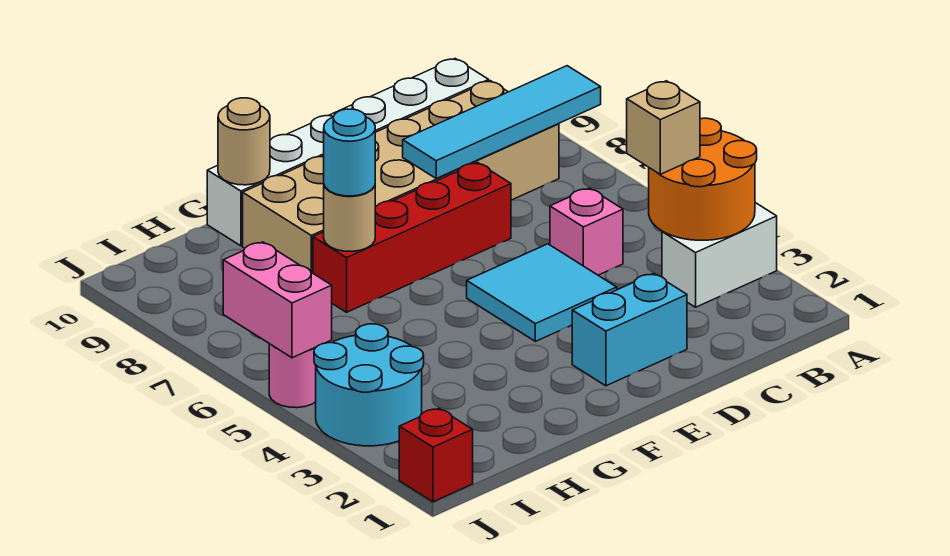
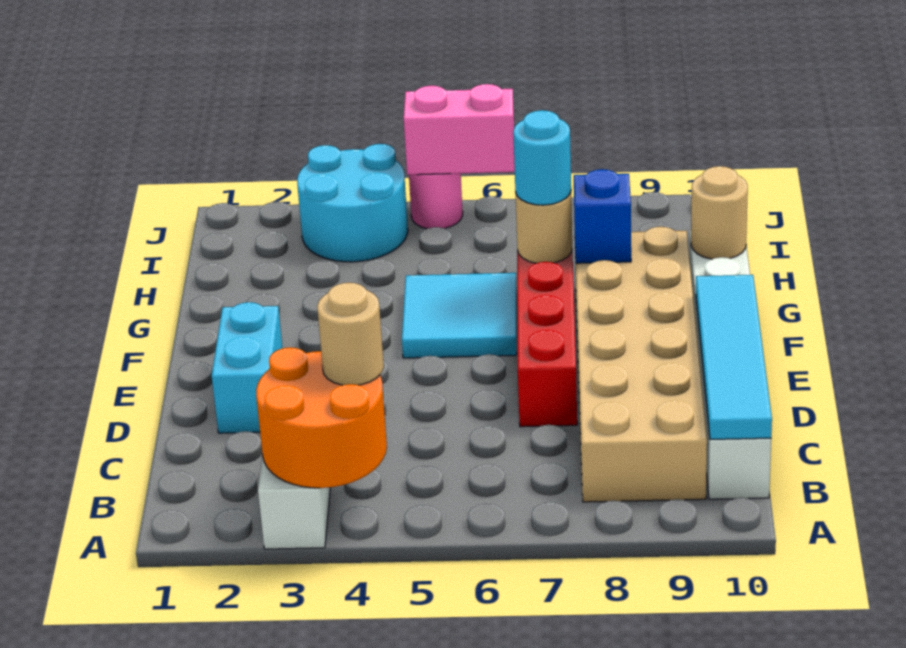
cyan tile A8:D8 level 2 -> cyan tile B10:E10 level 2
tan brick B4 level 3 -> tan round brick B4 level 3
pink brick C5 level 1 -> none
cyan tile D4:E5 level 1 -> cyan tile F5:G6 level 1
none -> blue brick G8 level 2
red brick J1 level 1 -> none

